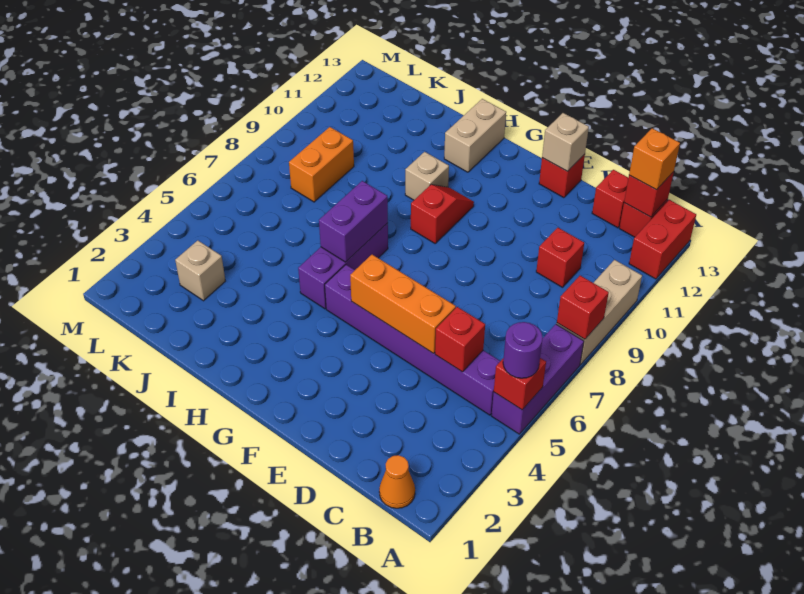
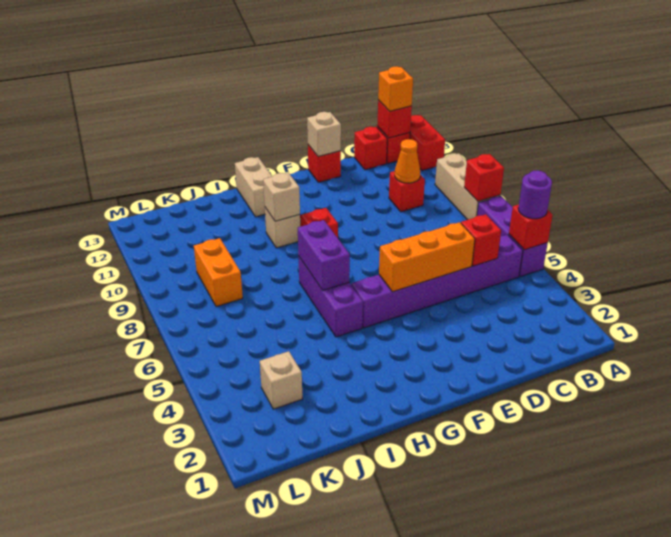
orange cone B1 level 1 -> orange cone C10 level 2
none -> tan brick H10 level 2

